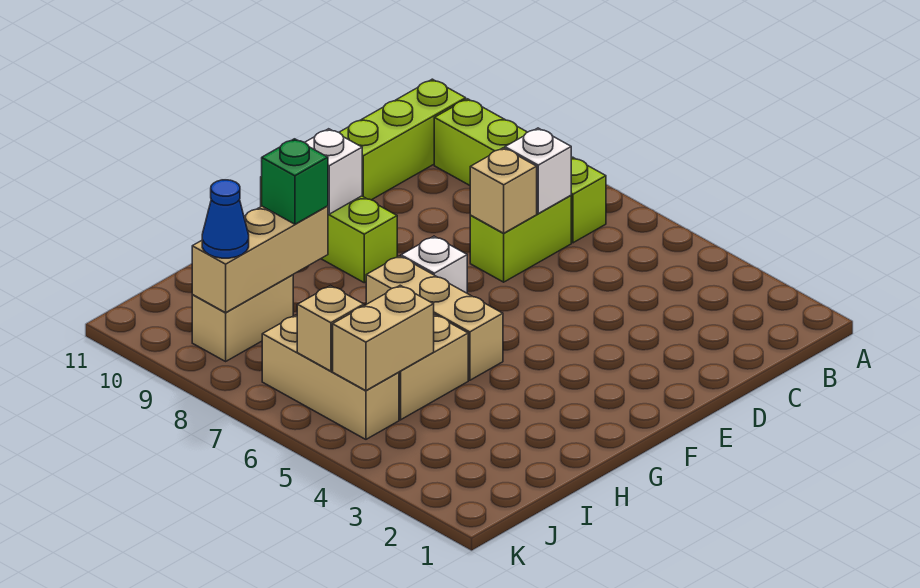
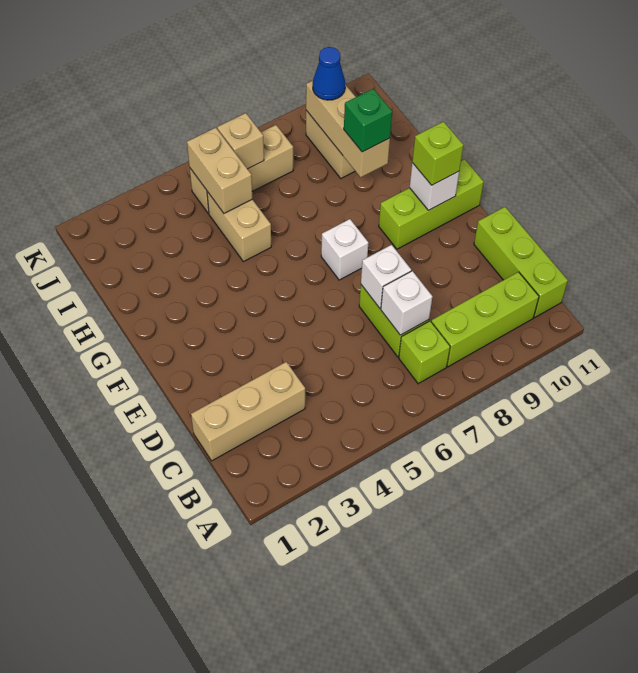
tan brick D7 level 2 -> white brick D7 level 2
none -> lime brick F10 level 3
tan brick G5:G7 level 1 -> tan brick C1:C3 level 1

